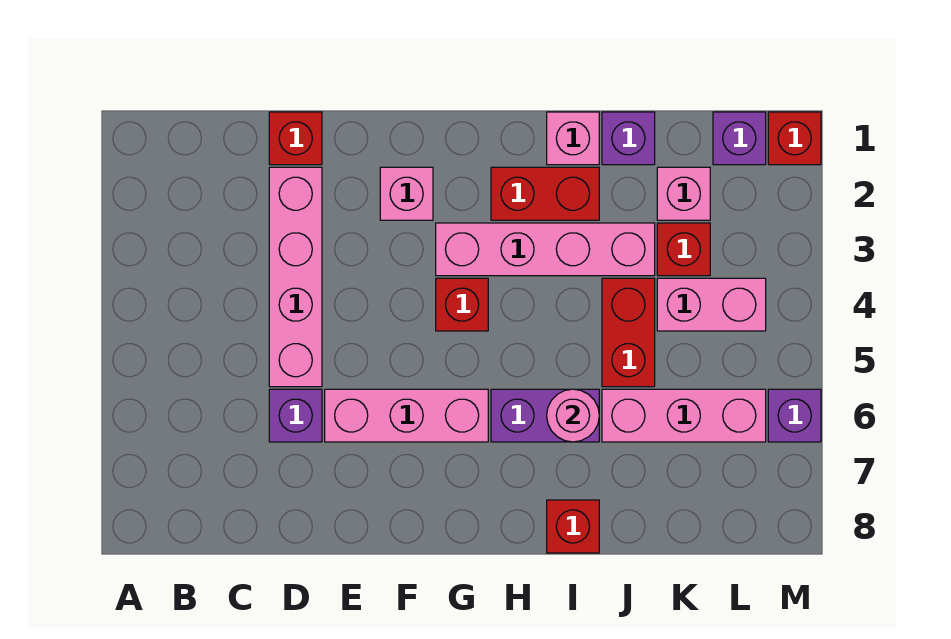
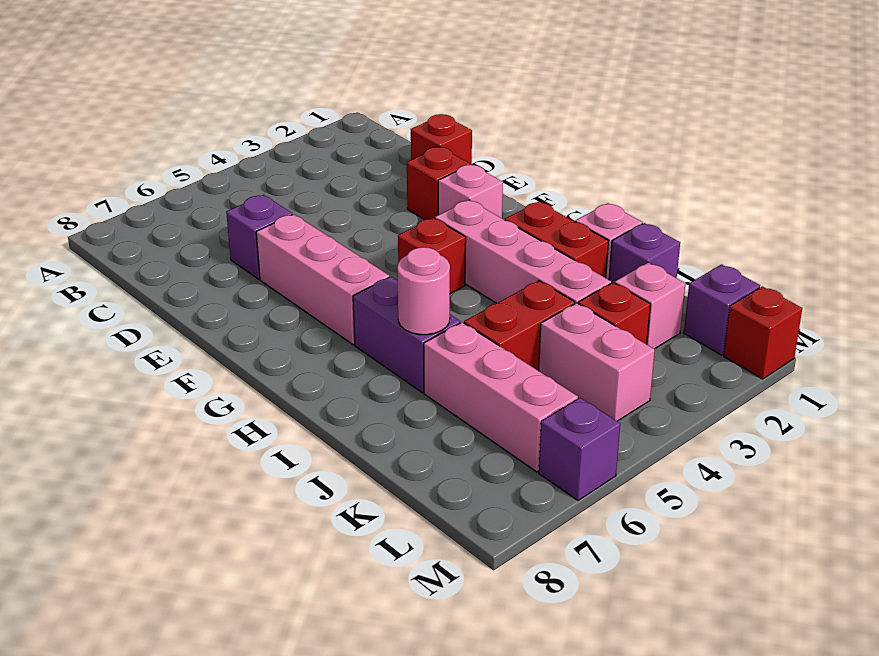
pink brick D2:D5 level 1 -> none
red brick I8 level 1 -> red brick E2 level 1

